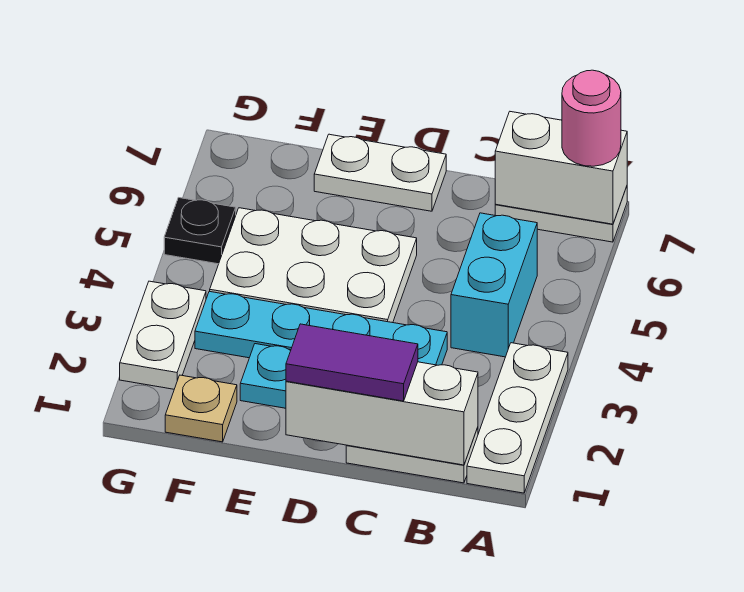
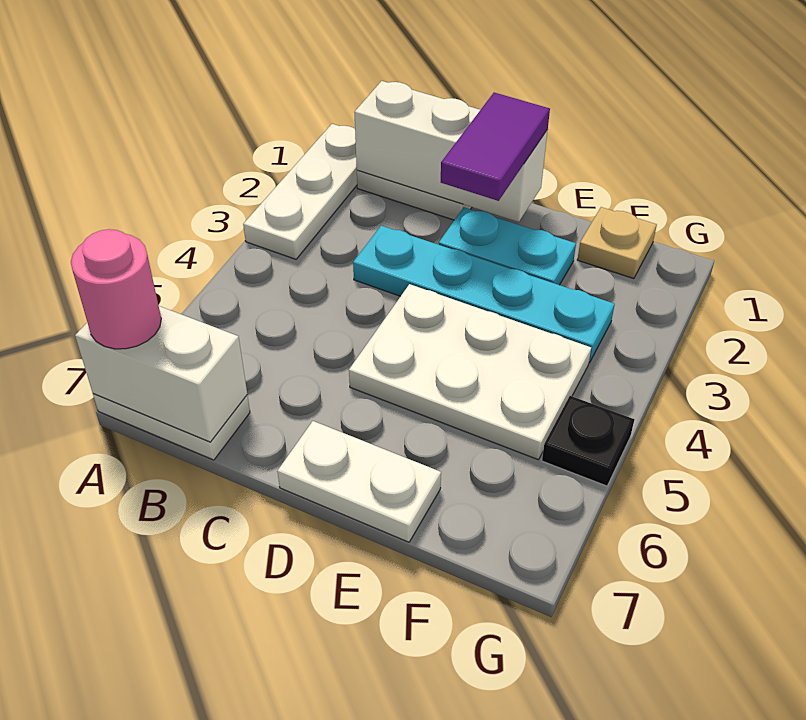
cyan brick B4:B5 level 1 -> none
purple tile C1:D1 level 3 -> purple tile D1:D2 level 3
white plate G2:G3 level 1 -> none

